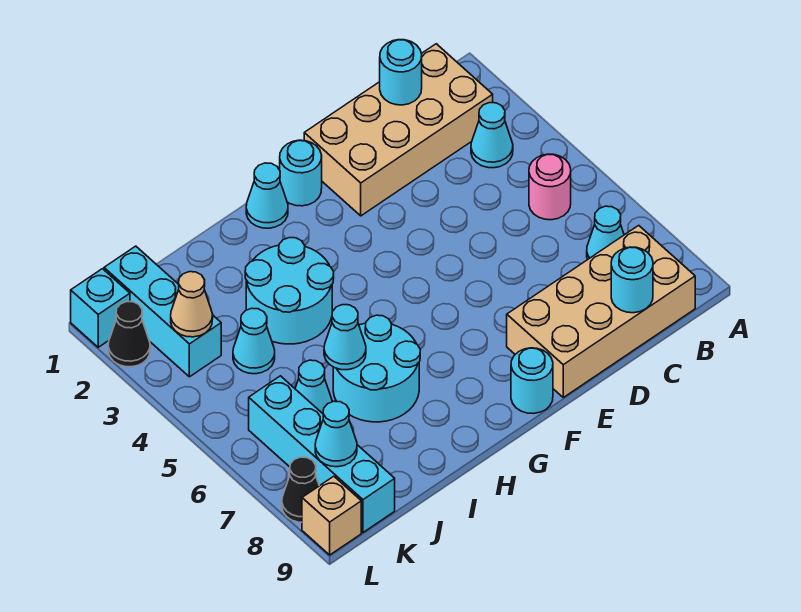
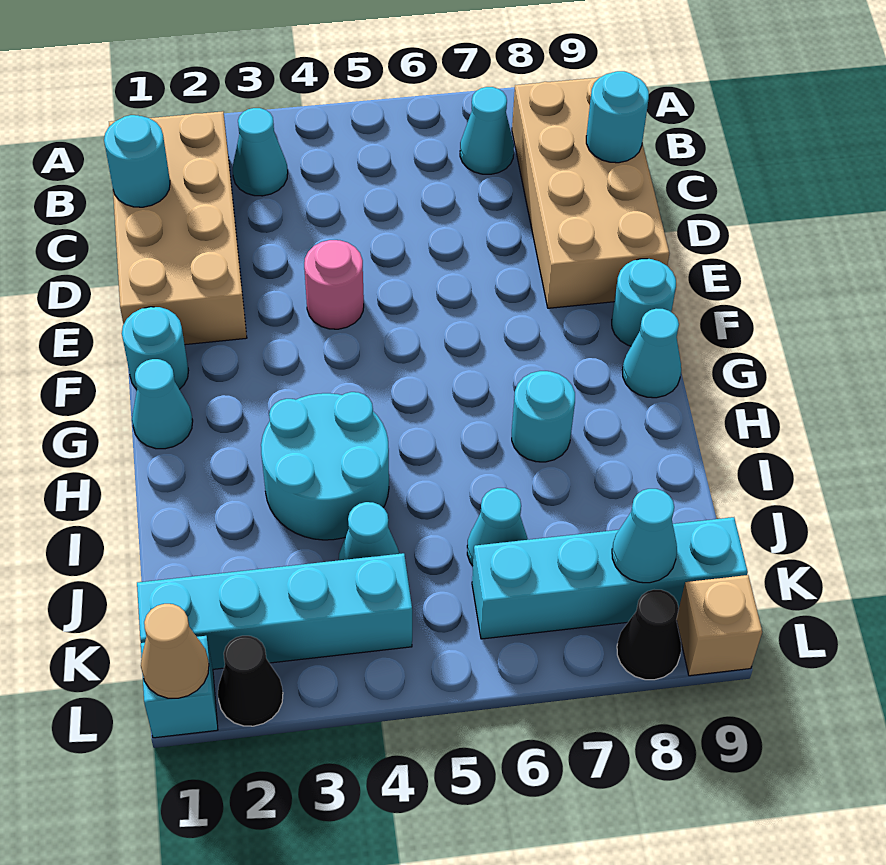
pink round brick B5 level 1 -> pink round brick E4 level 1
cyan round brick H6:I7 level 1 -> cyan round brick H7 level 1
cyan cone I6 level 2 -> cyan cone G9 level 1
cyan brick K1:K3 level 1 -> cyan brick K1:K4 level 1
tan cone K3 level 2 -> tan cone L1 level 2

